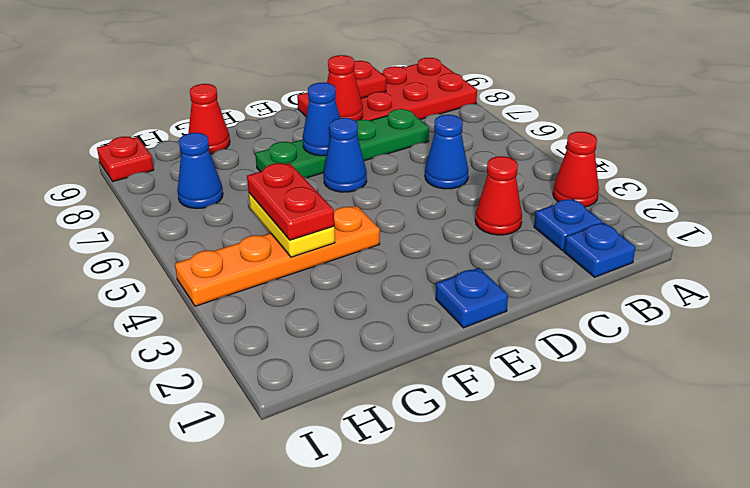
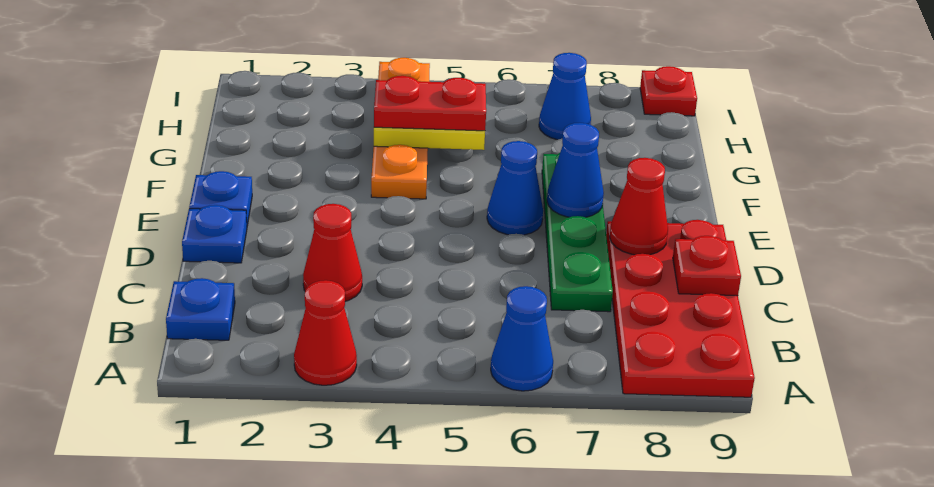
blue plate B2 level 1 -> blue plate D1 level 1
blue cone C5 level 1 -> blue cone A6 level 1
red cone G9 level 1 -> none

